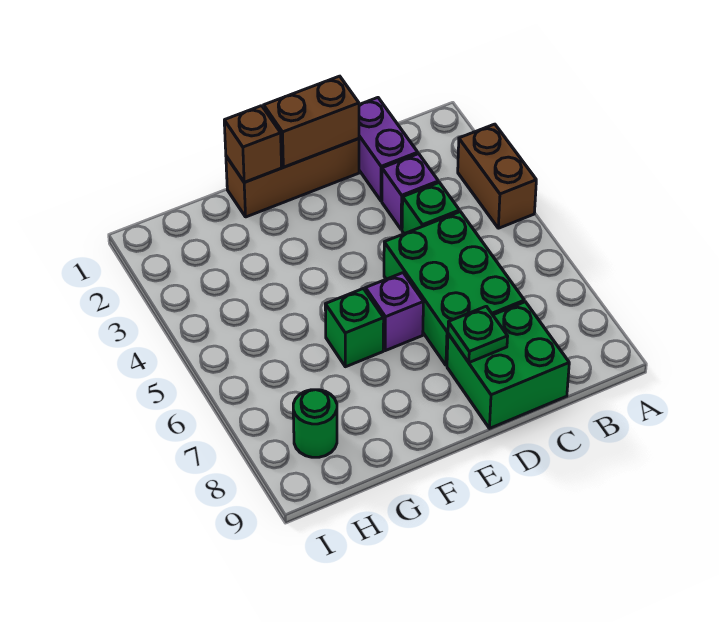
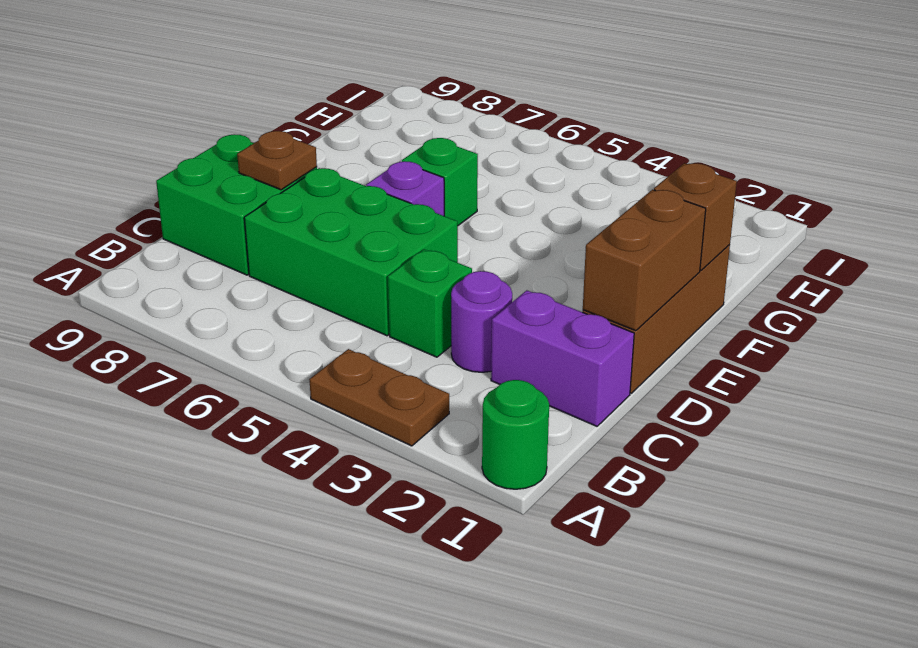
brown brick A3:A4 level 1 -> brown plate A3:A4 level 1
purple brick C3 level 1 -> purple round brick C3 level 1
green plate D8 level 2 -> brown plate D8 level 2
green round brick H8 level 1 -> green round brick A1 level 1

